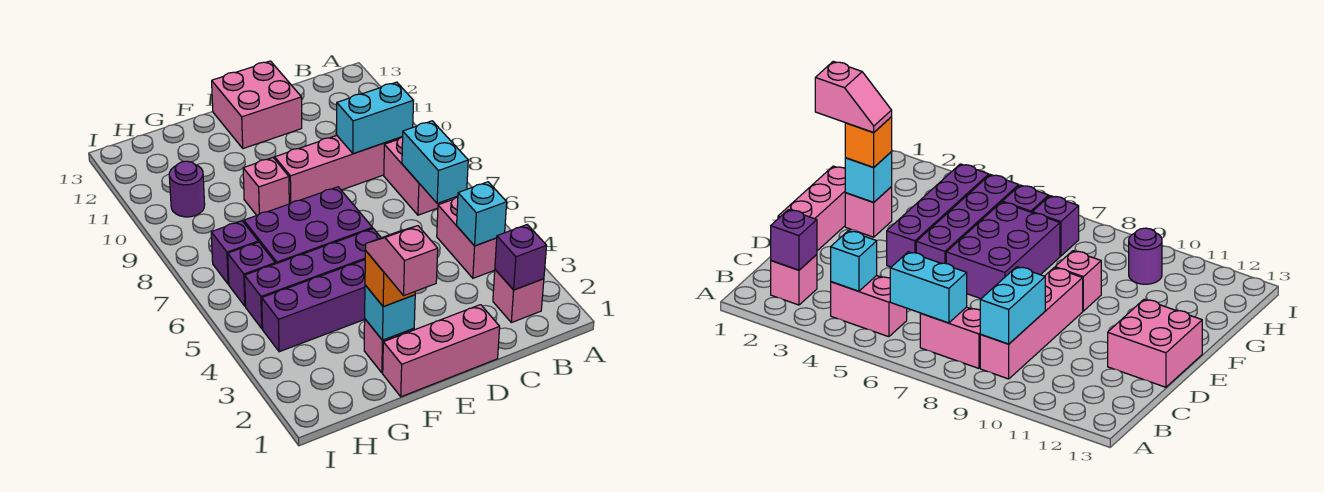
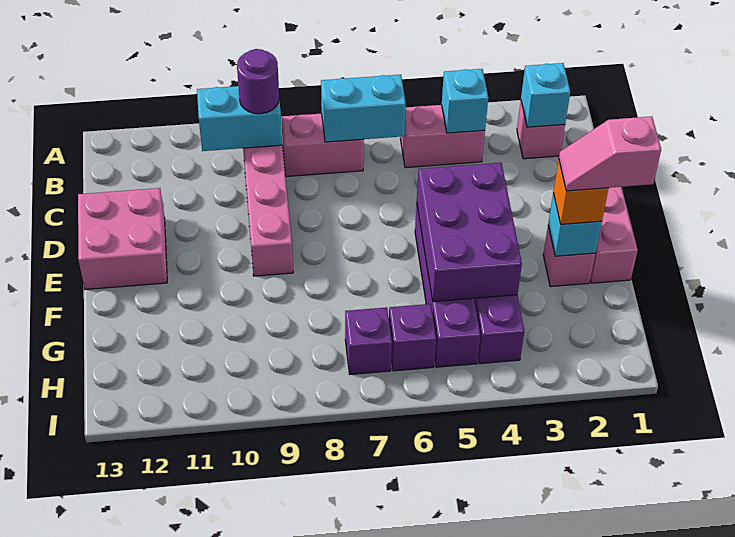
purple brick B2 level 2 -> cyan brick B2 level 2
cyan brick B9:C9 level 2 -> cyan brick B9:B10 level 2
purple brick E6:G7 level 1 -> purple brick E4:G5 level 2
pink brick F9 level 1 -> none
purple round brick H10 level 1 -> purple round brick B9 level 3

